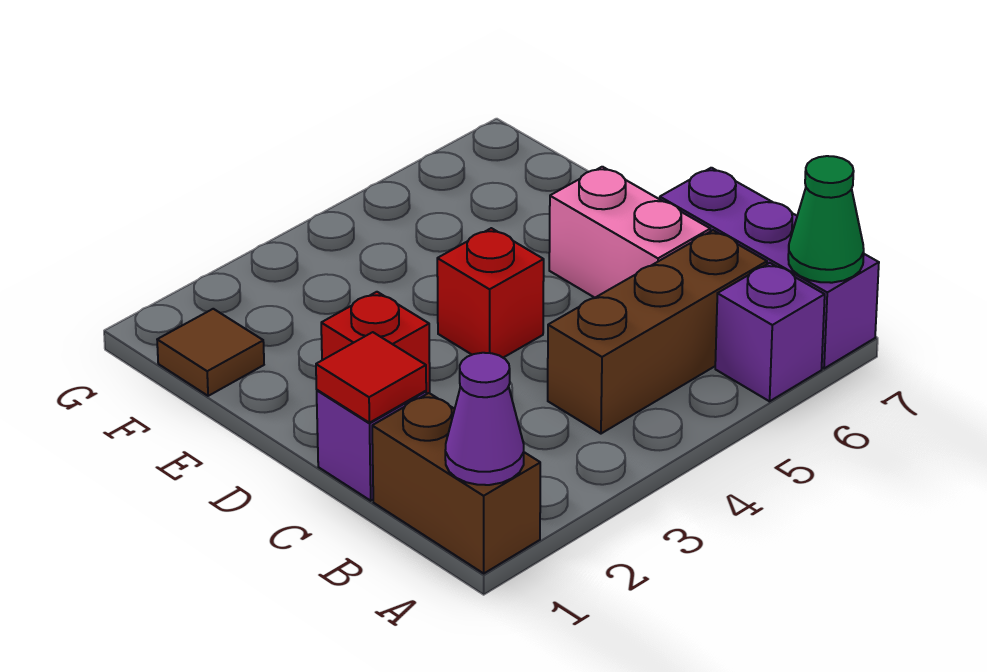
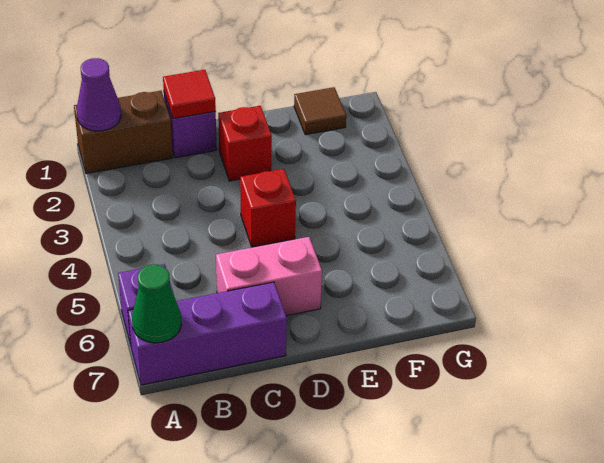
brown brick B4:B6 level 1 -> none

